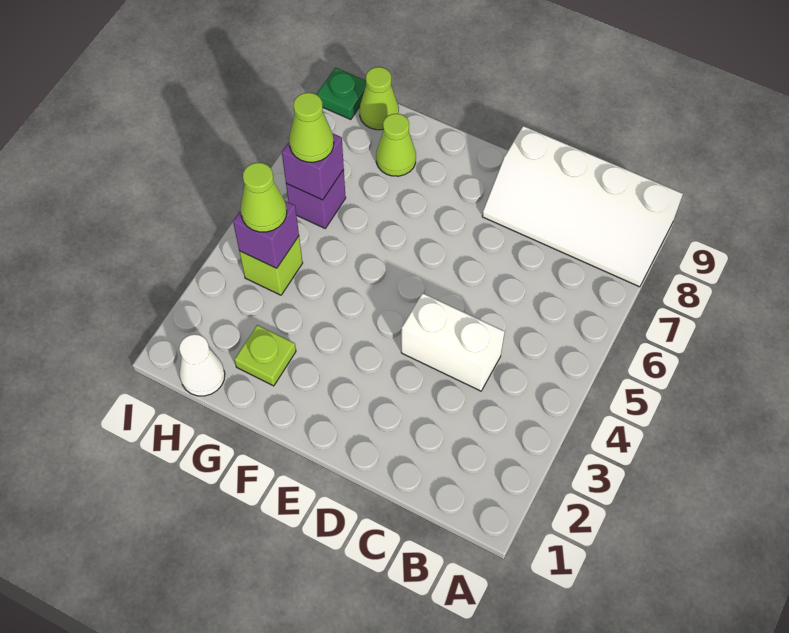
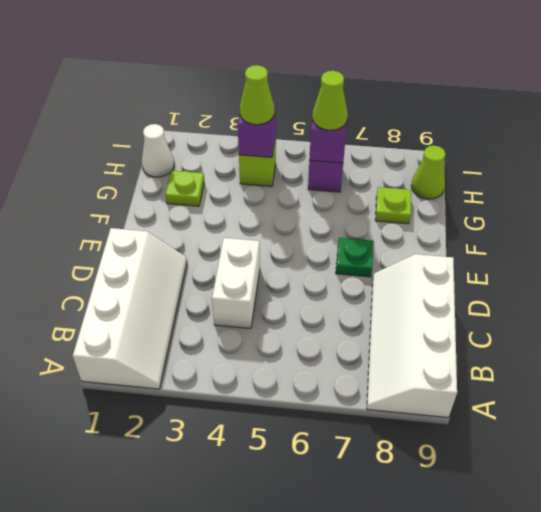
none -> white slope A1:D2 level 1 top 1
lime cone G8 level 1 -> lime plate G8 level 1
green plate I9 level 1 -> green plate E7 level 1

